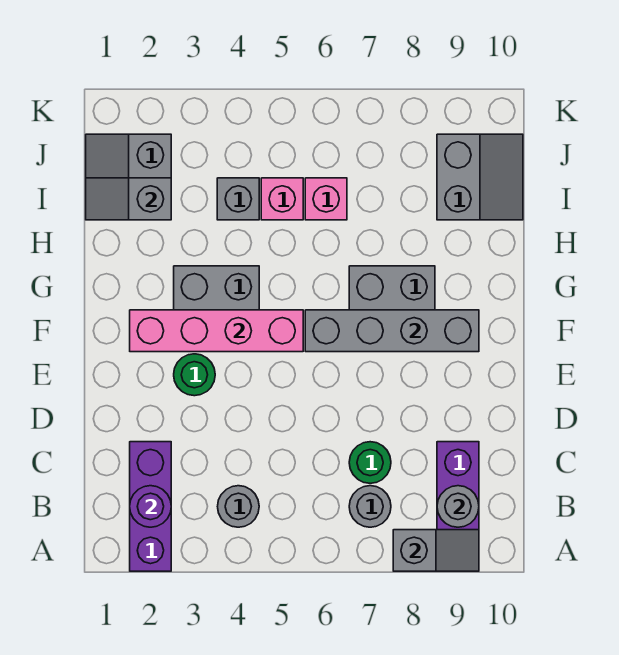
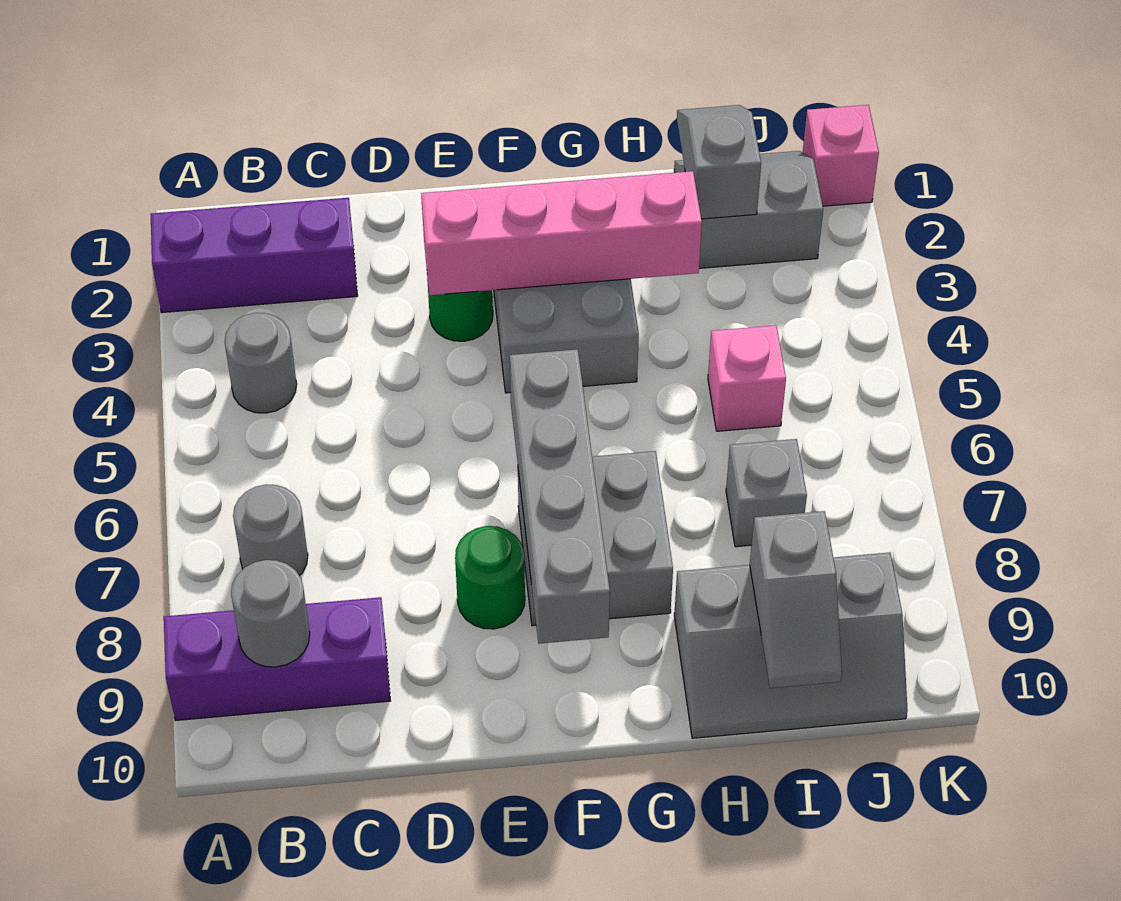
grey slope A8:A9 level 2 top 8 -> grey slope I9:I10 level 2 top 9
purple round brick B2 level 2 -> none
green round brick C7 level 1 -> green round brick E8 level 1
pink brick F2:F5 level 2 -> pink brick E3:H3 level 2
grey brick I4 level 1 -> grey brick I7 level 1
pink brick I6 level 1 -> pink brick K1 level 1
grey slope I9:J10 level 1 top 9 -> grey slope H9:J10 level 1 top 9

